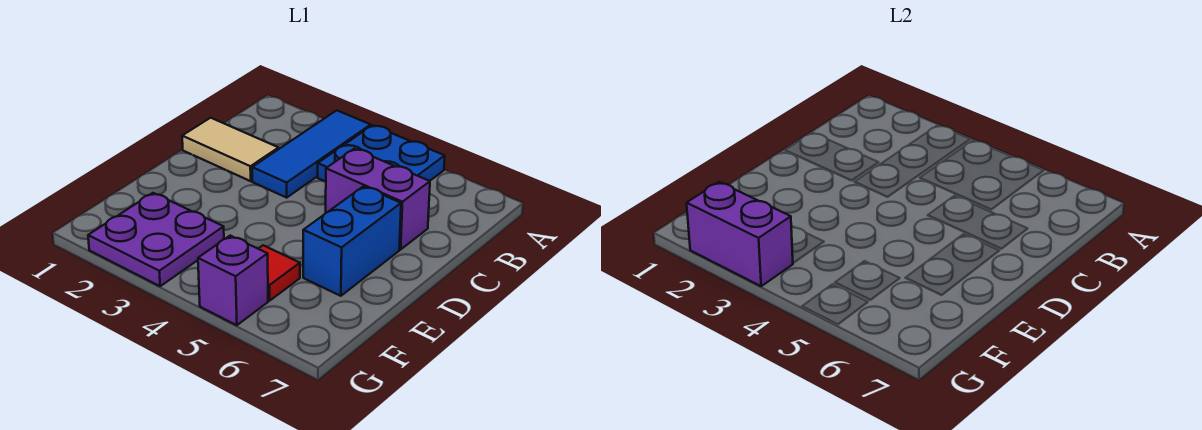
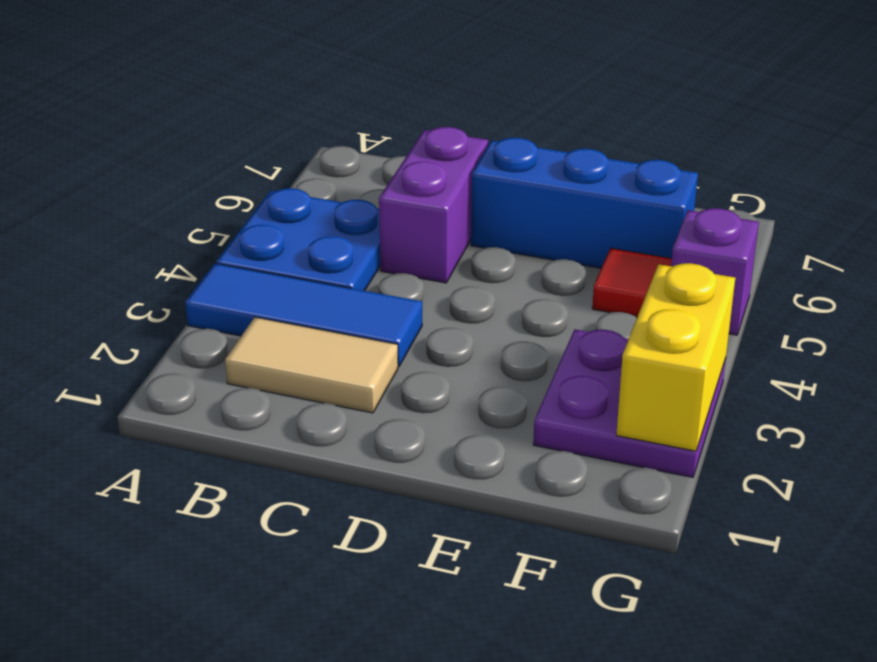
tan tile C1:C2 level 1 -> tan tile B2:C2 level 1
blue brick D6:E6 level 1 -> blue brick D6:F6 level 1
purple brick G2:G3 level 2 -> yellow brick G2:G3 level 2

